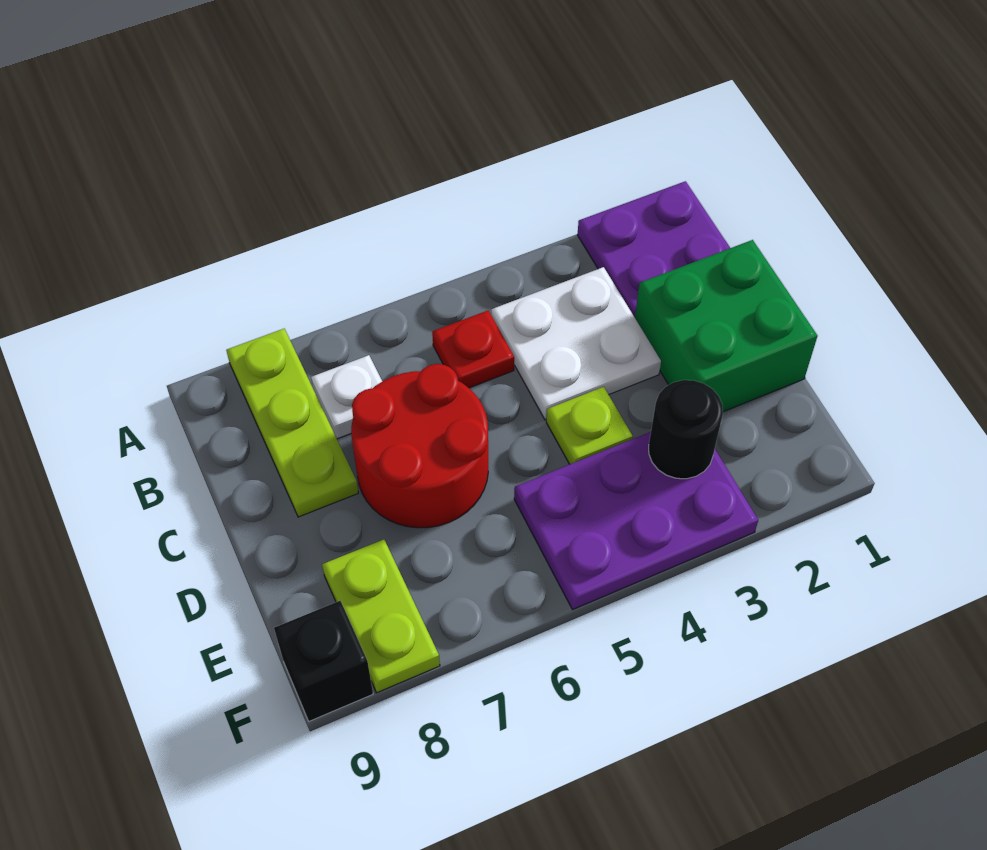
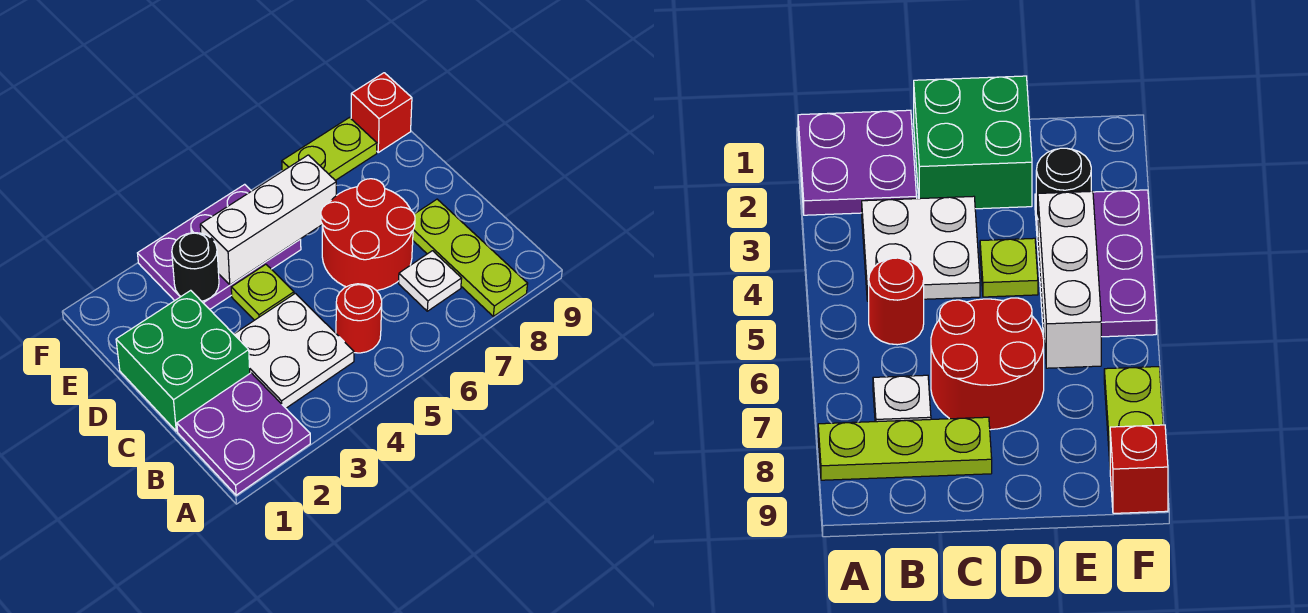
red plate B5 level 1 -> red round brick B5 level 1
none -> white brick E4:E6 level 2
lime plate E8:F8 level 1 -> lime plate F7:F8 level 1
black brick F9 level 1 -> red brick F9 level 1

